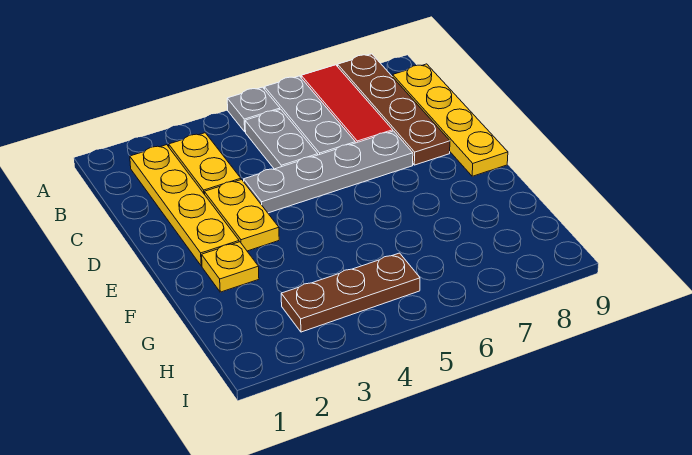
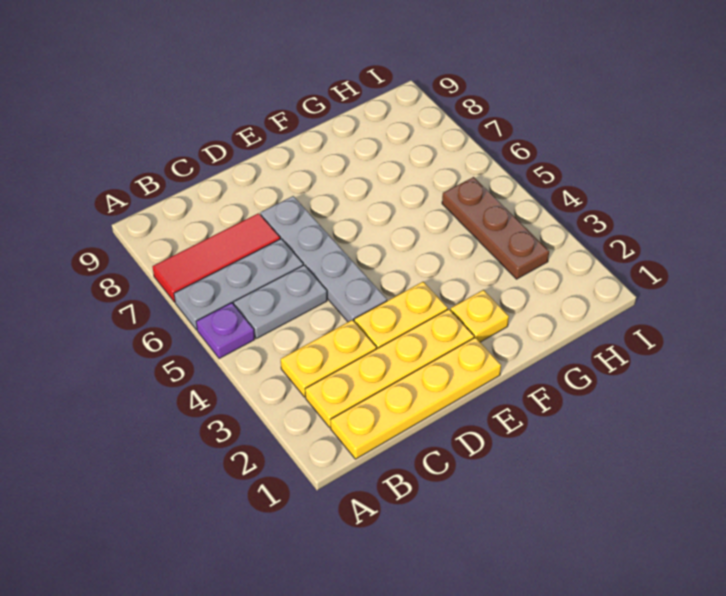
grey plate A5 level 1 -> purple plate A5 level 1
brown plate A8:D8 level 1 -> none
yellow plate B9:E9 level 1 -> yellow plate B1:E1 level 1

